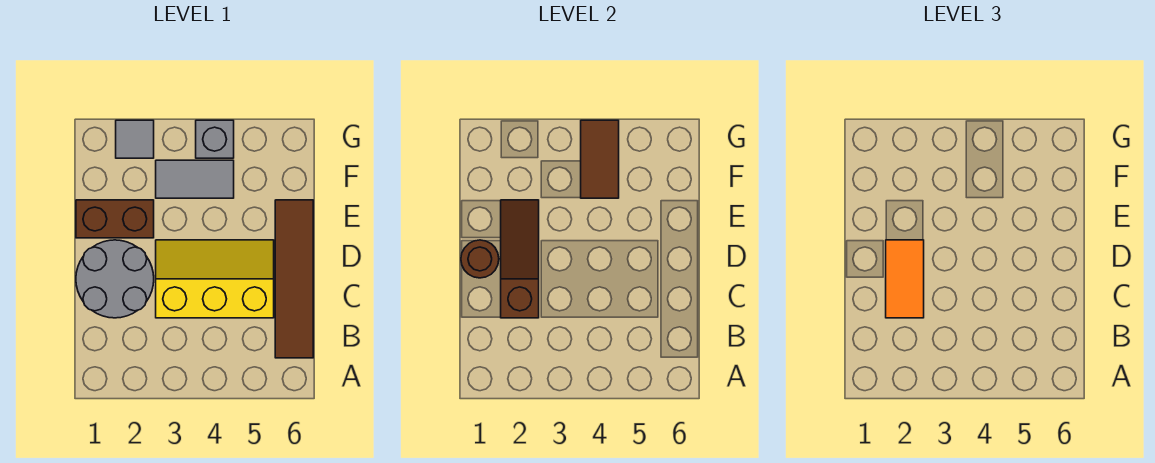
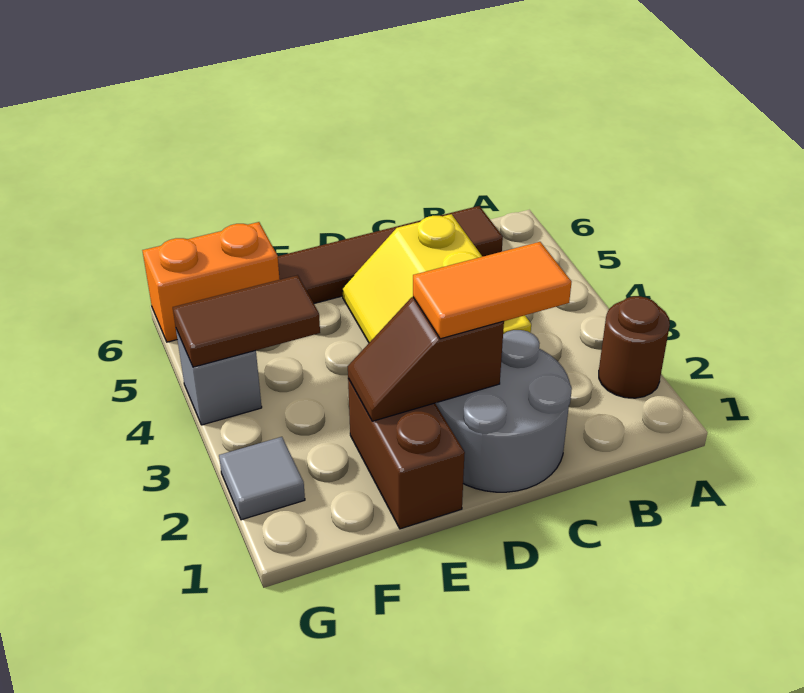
brown slope C2:E2 level 2 top C -> brown slope D2:E2 level 2 top D
brown round brick D1 level 2 -> brown round brick A2 level 1
grey tile F3:F4 level 1 -> none
none -> orange brick F6:G6 level 1

